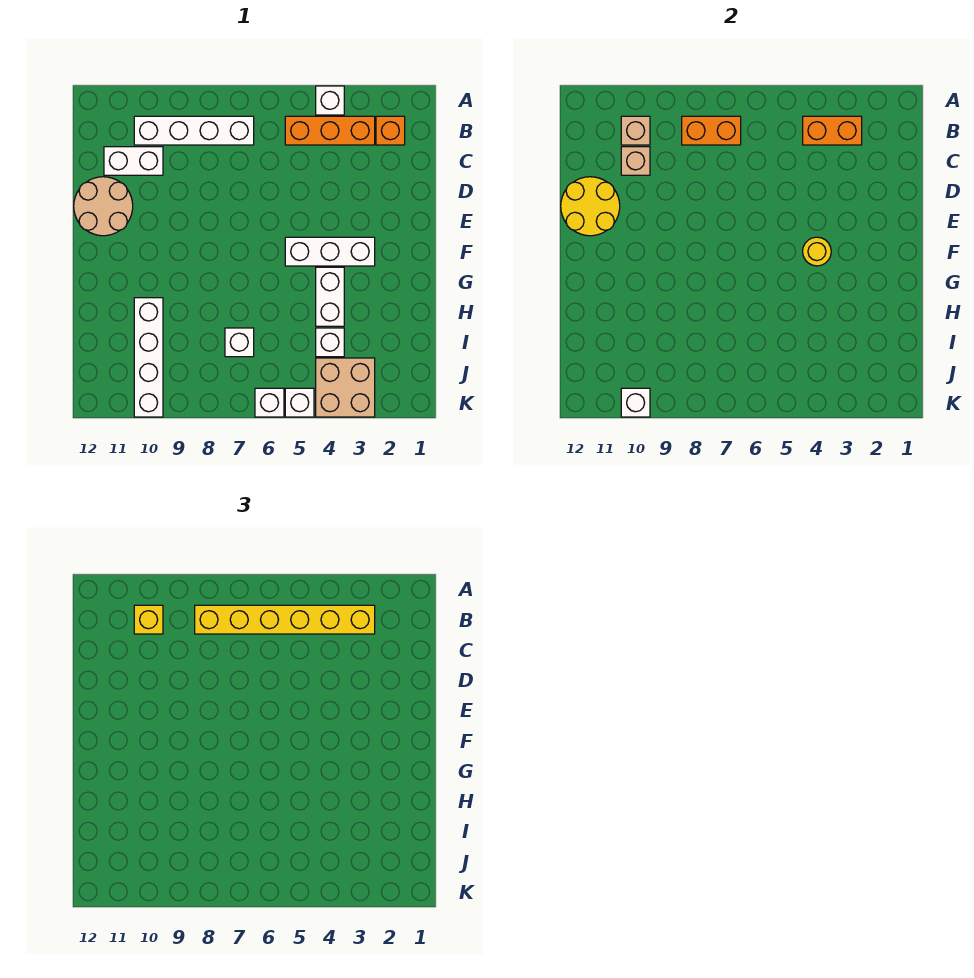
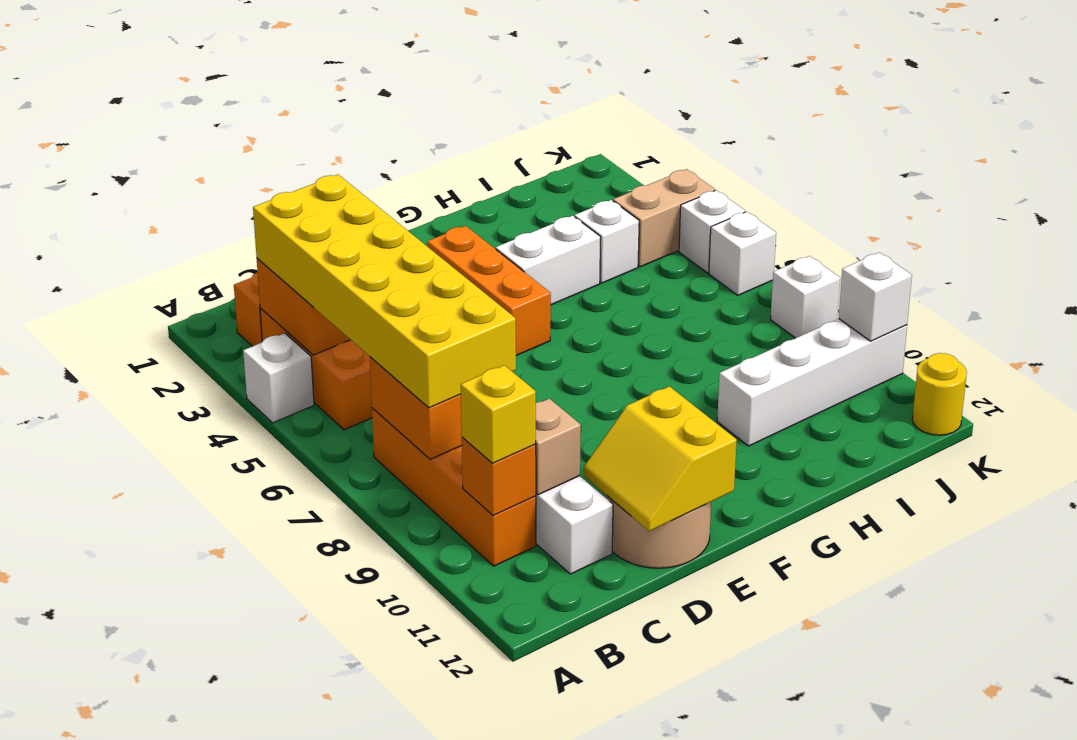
yellow brick B3:B8 level 3 -> yellow brick B3:C8 level 3
white brick B7:B10 level 1 -> orange brick B7:B10 level 1
tan brick B10 level 2 -> orange brick B10 level 2
yellow round brick D11:E12 level 2 -> yellow slope D11:E12 level 2 top E
white brick F3:F5 level 1 -> orange brick F3:F5 level 1
yellow round brick F4 level 2 -> yellow round brick K12 level 1
white brick I7 level 1 -> white brick K8 level 1
tan brick J3:K4 level 1 -> tan brick J4:K4 level 1

